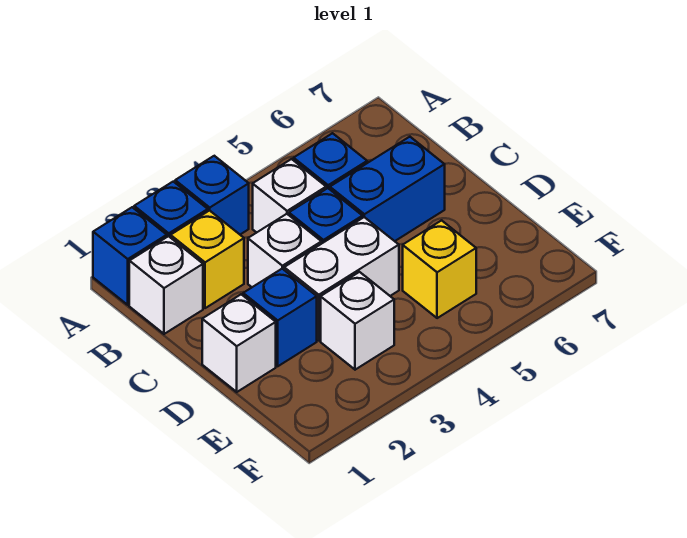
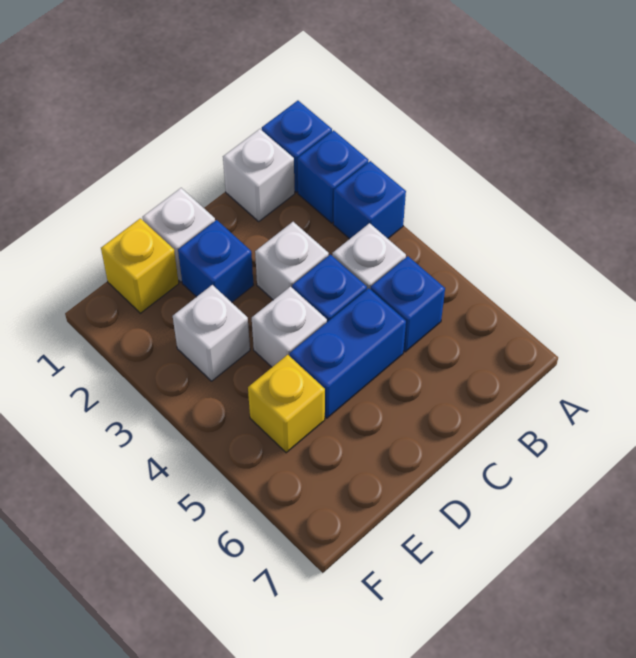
yellow brick B2 level 1 -> yellow brick E1 level 1
blue brick C5:C6 level 1 -> blue brick C5:D5 level 1
white brick D3:D4 level 1 -> white brick D4 level 1

